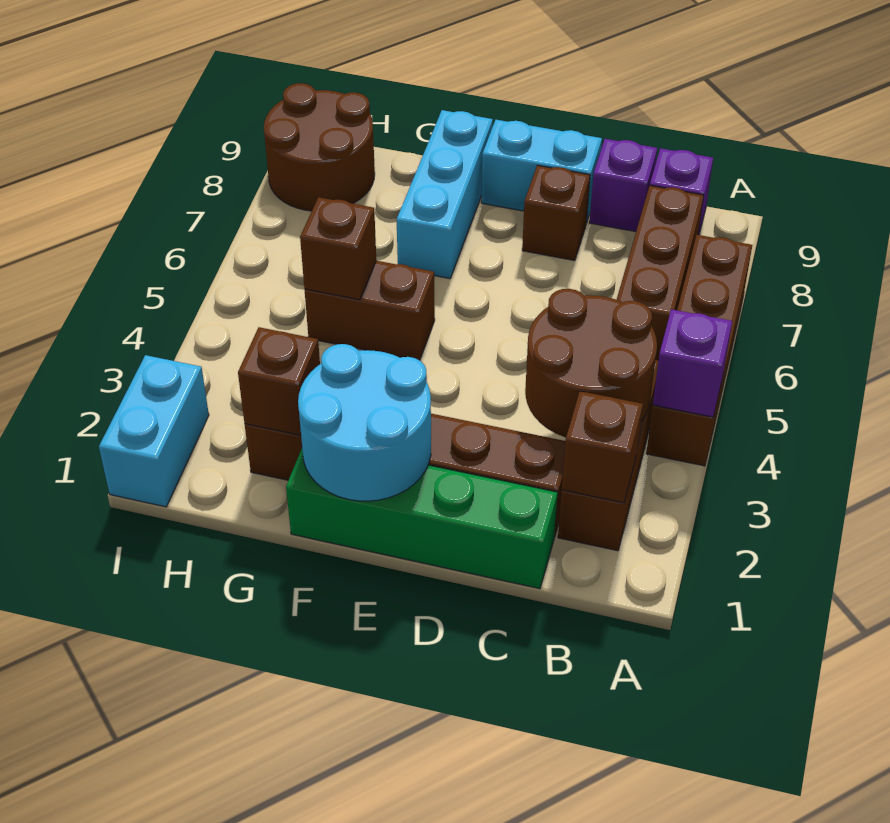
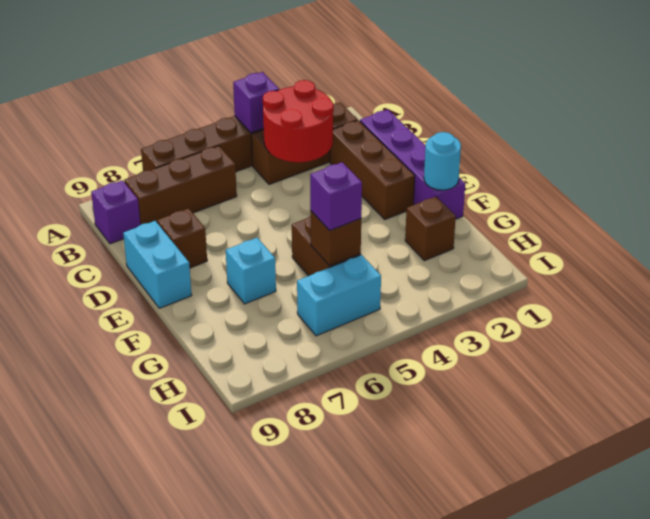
brown brick B2 level 2 -> none
brown round brick B3:C4 level 2 -> red round brick B3:C4 level 2
green brick C1:F1 level 1 -> purple brick C1:F1 level 1
purple brick C9 level 1 -> purple brick G5 level 3
cyan round brick E1:F2 level 2 -> cyan round brick F1 level 2
cyan brick F7:F9 level 1 -> cyan brick F7 level 1
brown brick G2 level 2 -> none
brown round brick H8:I9 level 1 -> none
cyan brick I1:I2 level 1 -> cyan brick H5:H6 level 1

